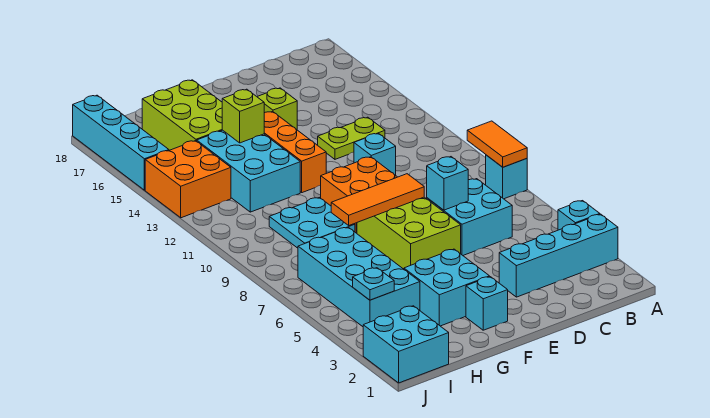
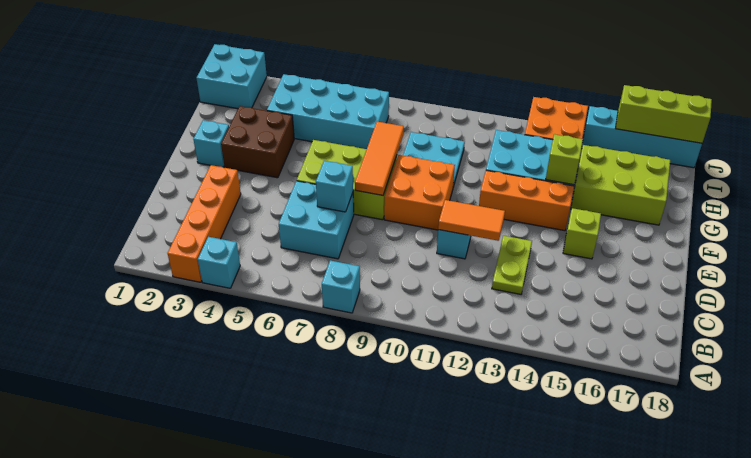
cyan brick A3:D3 level 1 -> orange brick A3:D3 level 1
orange tile A8:A9 level 2 -> orange tile D11:D12 level 2
cyan brick F3:G4 level 1 -> brown brick F3:G4 level 1
cyan plate I4 level 2 -> none
none -> lime brick J16:J18 level 2

